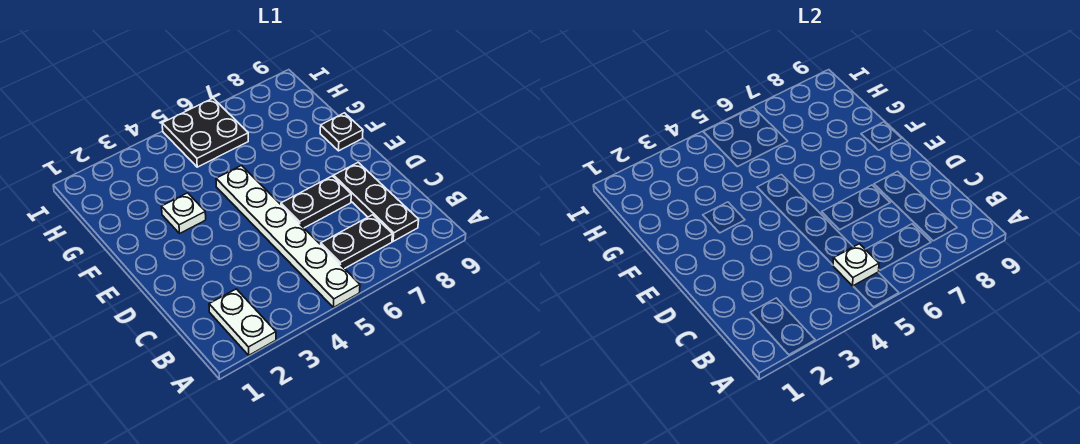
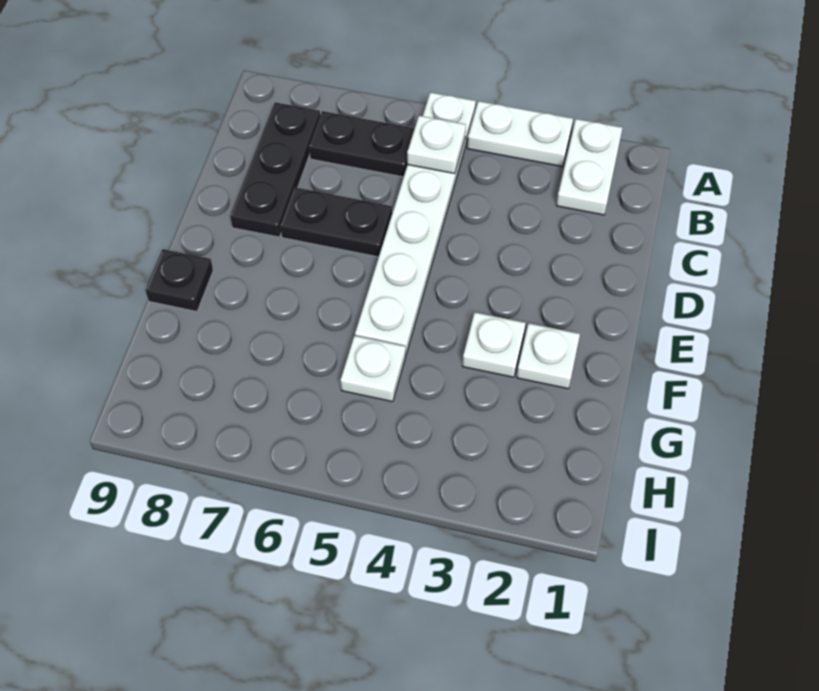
none -> white plate A3:A4 level 1
none -> white plate F2 level 1
none -> white plate G5 level 1
black plate H5:I6 level 1 -> none

